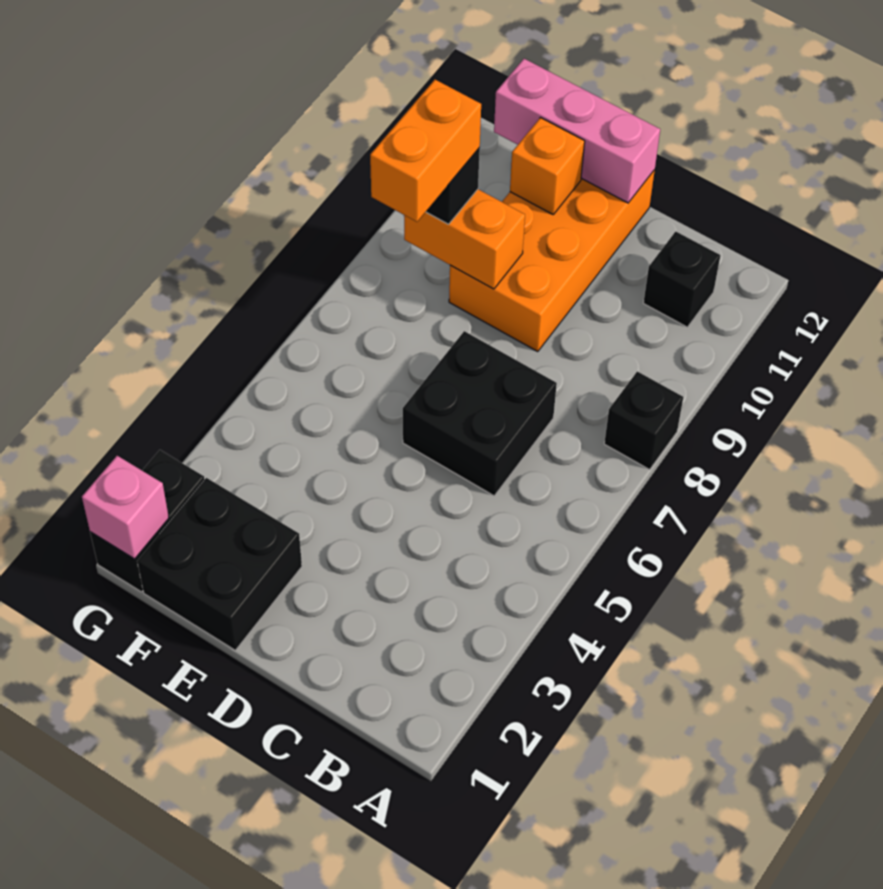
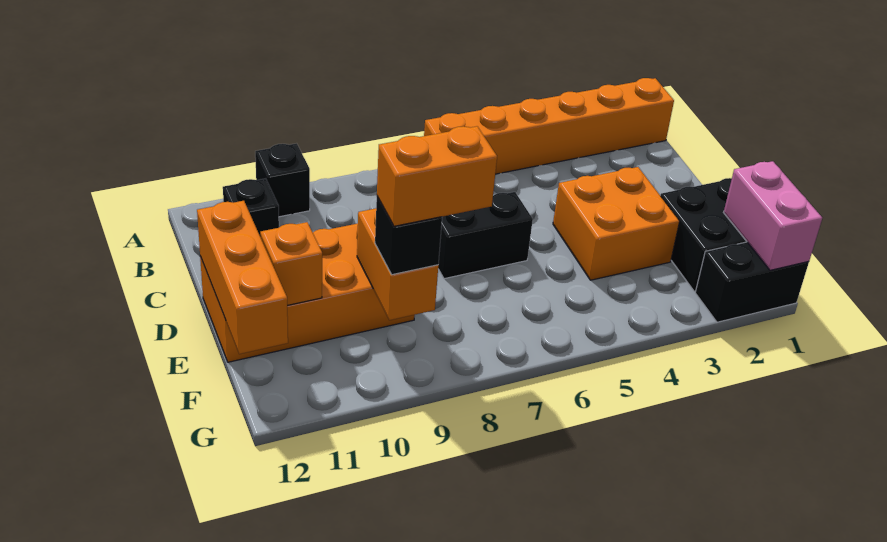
none -> orange brick A1:A6 level 1
black brick A8 level 1 -> black brick A10 level 1
black brick C6:D7 level 1 -> black brick D6:D7 level 1
none -> orange brick D3:E4 level 1
pink brick D12:F12 level 2 -> orange brick D12:F12 level 2
pink brick G1 level 2 -> pink brick F1:G1 level 2

